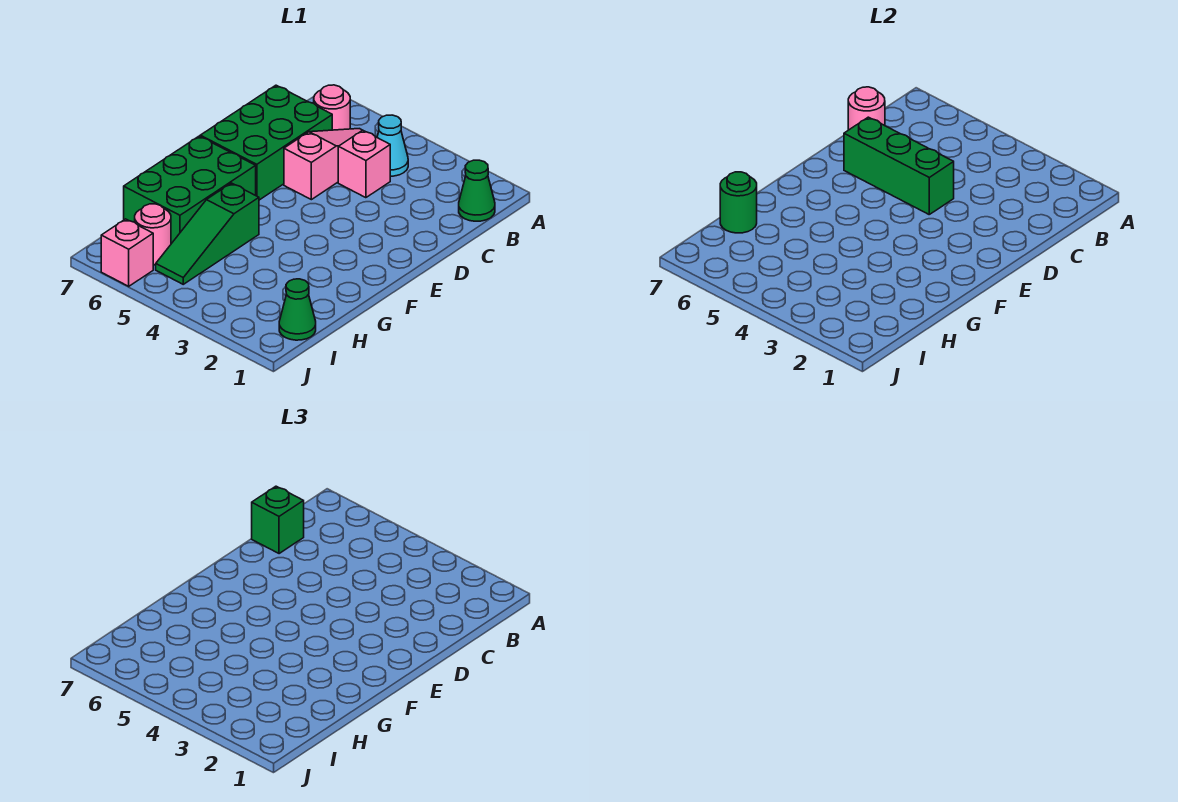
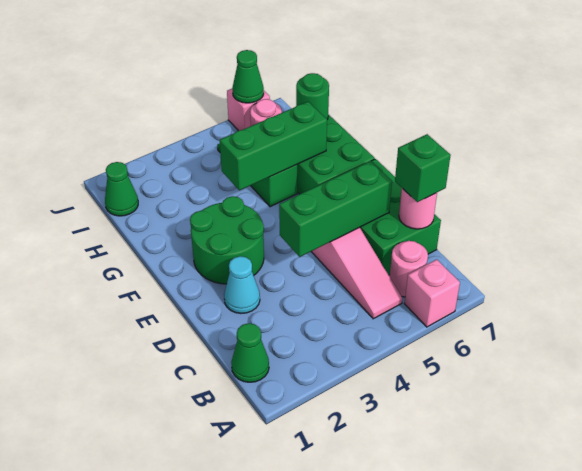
cyan cone B4 level 1 -> cyan cone D2 level 1
pink brick C4 level 1 -> pink brick A6 level 1
none -> green round brick E2:F3 level 1
none -> green brick G4:G6 level 2
none -> green cone J6 level 2

